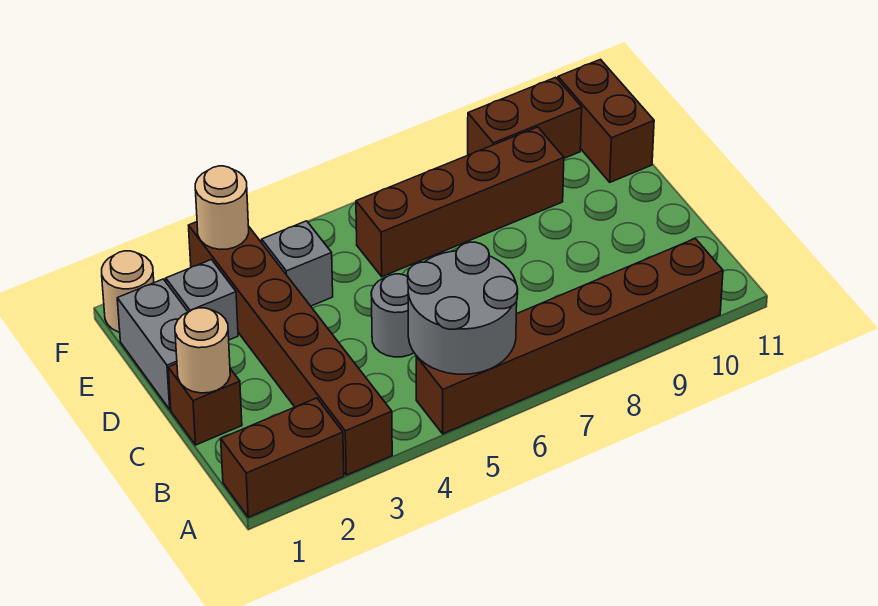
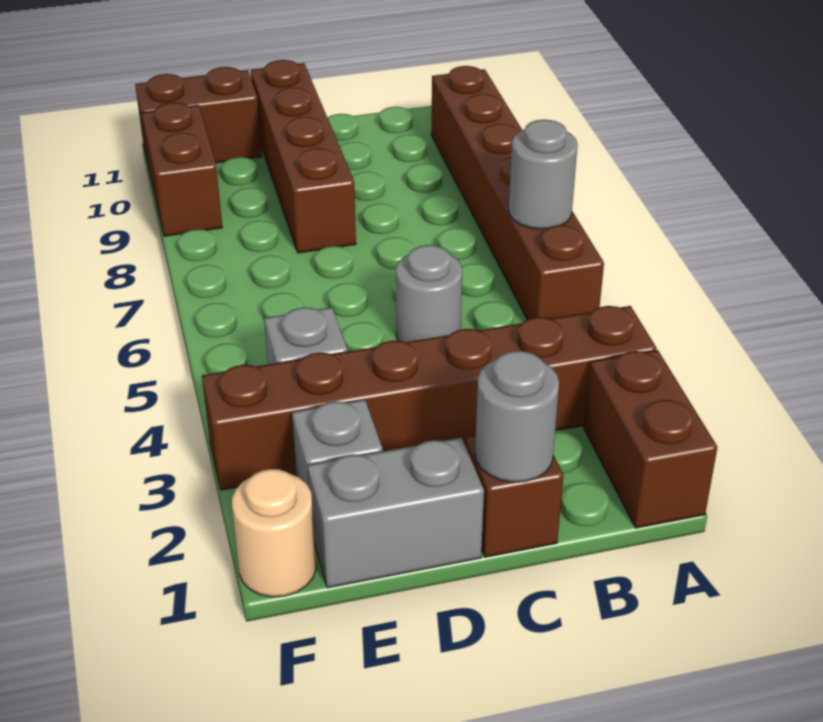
grey round brick A5:B6 level 2 -> grey round brick A6 level 2
tan round brick C1 level 2 -> grey round brick C1 level 2
brown brick E6:E9 level 1 -> brown brick D8:D11 level 1
tan round brick F3 level 2 -> none

